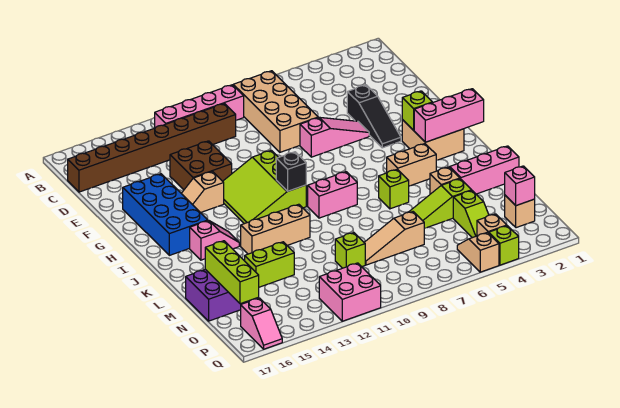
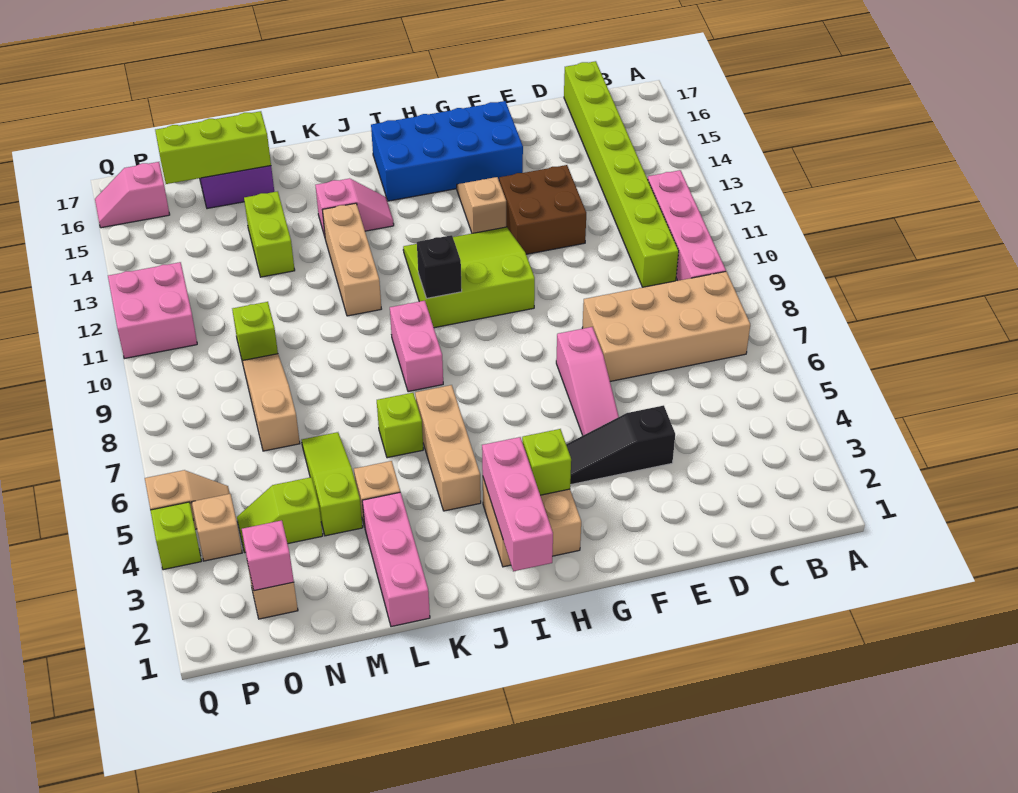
brown brick C10:C17 level 1 -> lime brick C10:C17 level 1
tan brick J4:J5 level 1 -> tan brick J4:J6 level 1
pink slope J14:J15 level 1 top 15 -> pink slope J14:K14 level 1 top K

